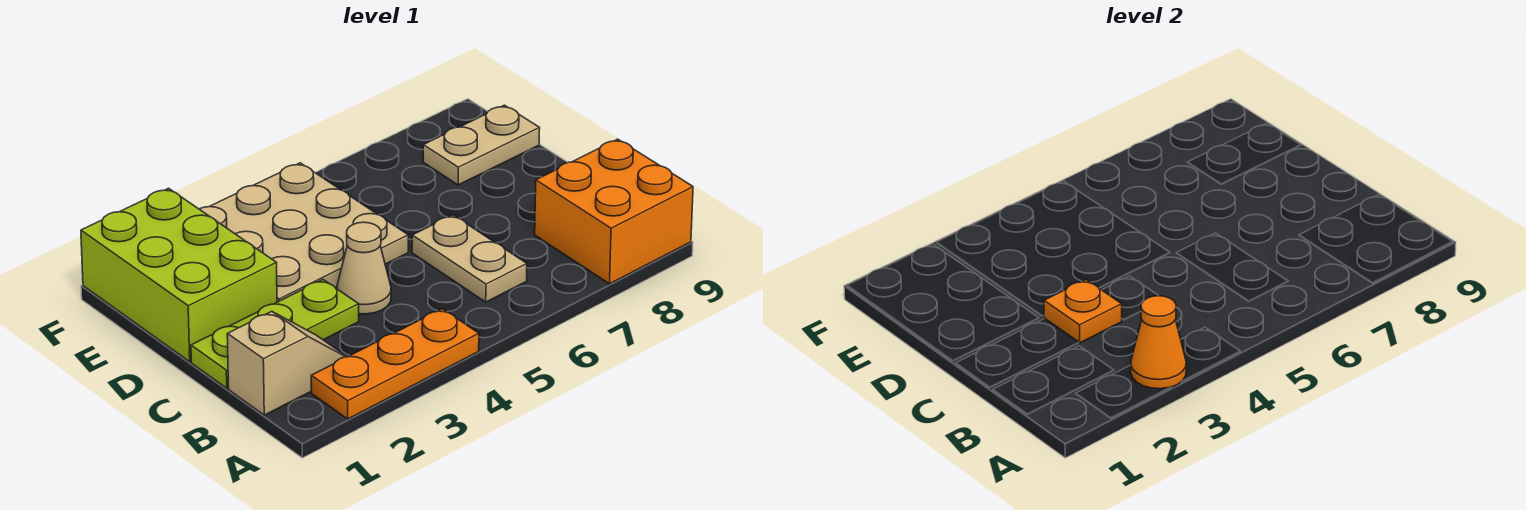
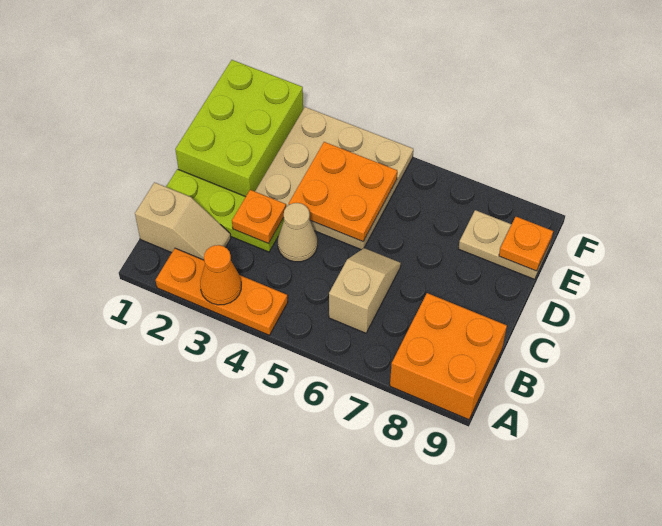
tan plate B6:C6 level 1 -> tan slope B6:C6 level 1 top B
none -> orange plate D4:E5 level 2
none -> orange plate E9 level 2

